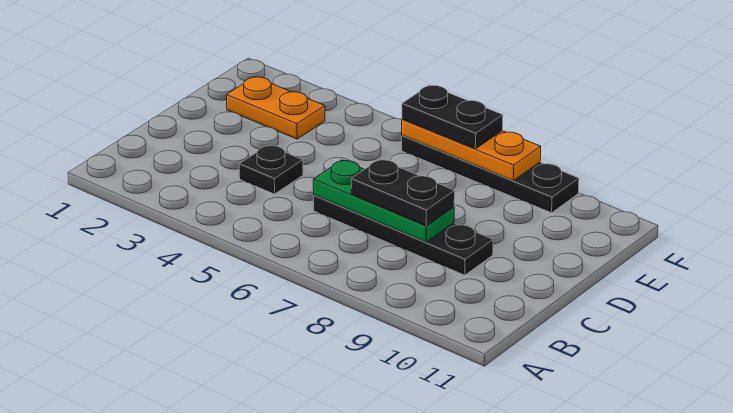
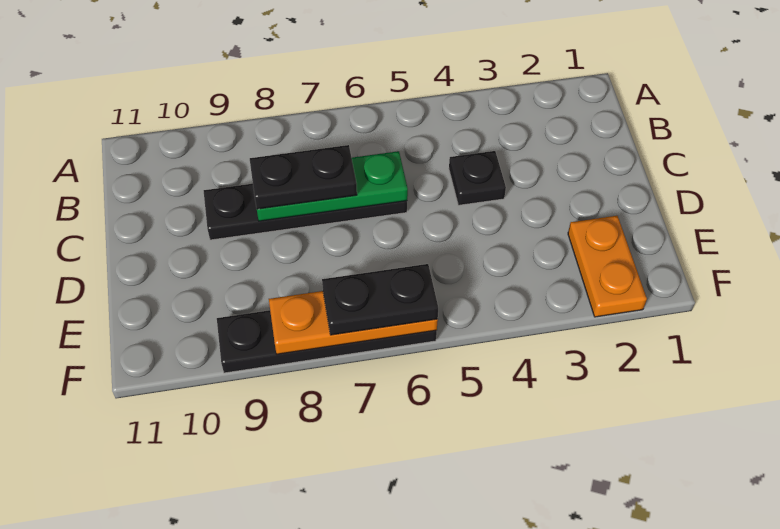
orange plate E2:E3 level 1 -> orange plate E2:F2 level 1

